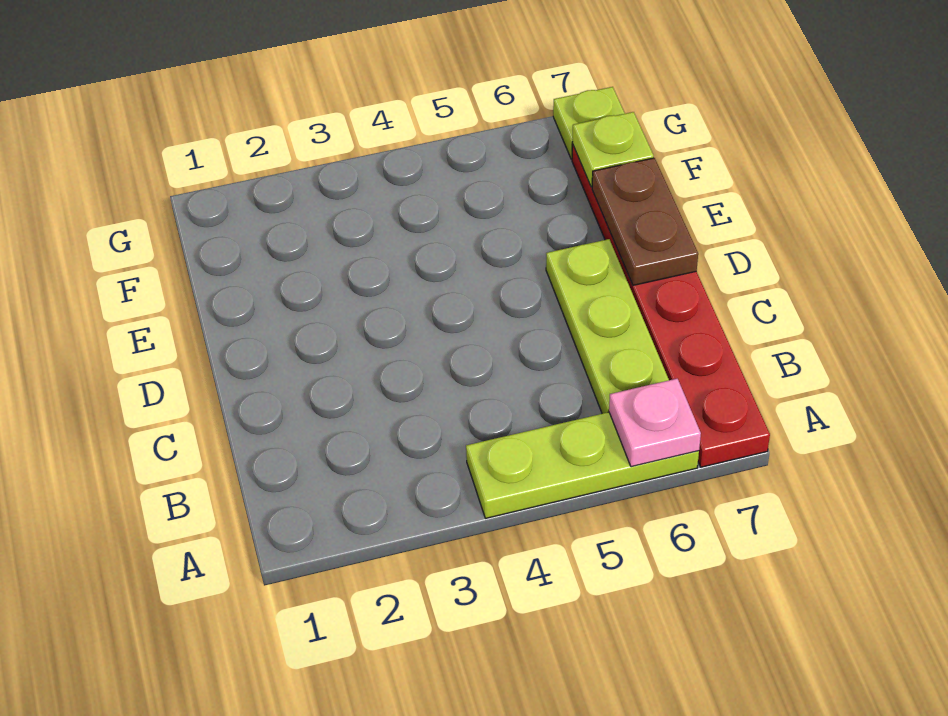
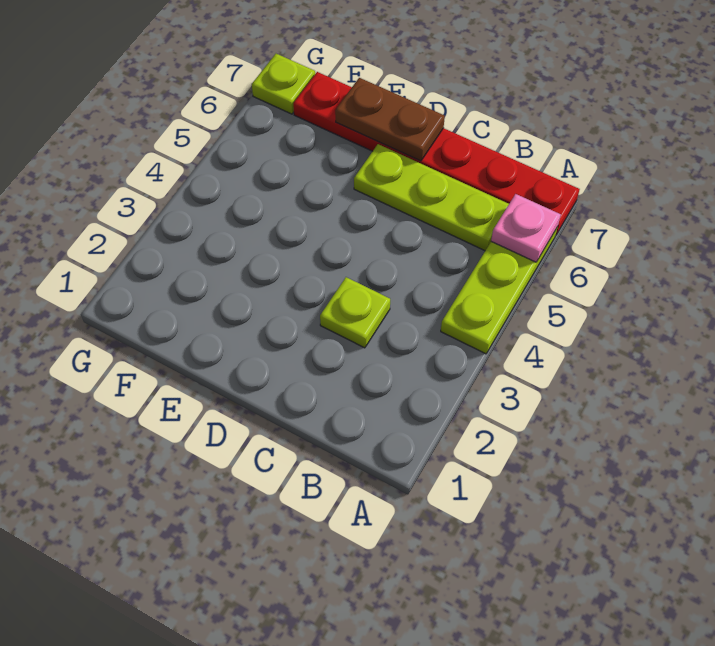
lime plate F7 level 2 -> lime plate C3 level 1

